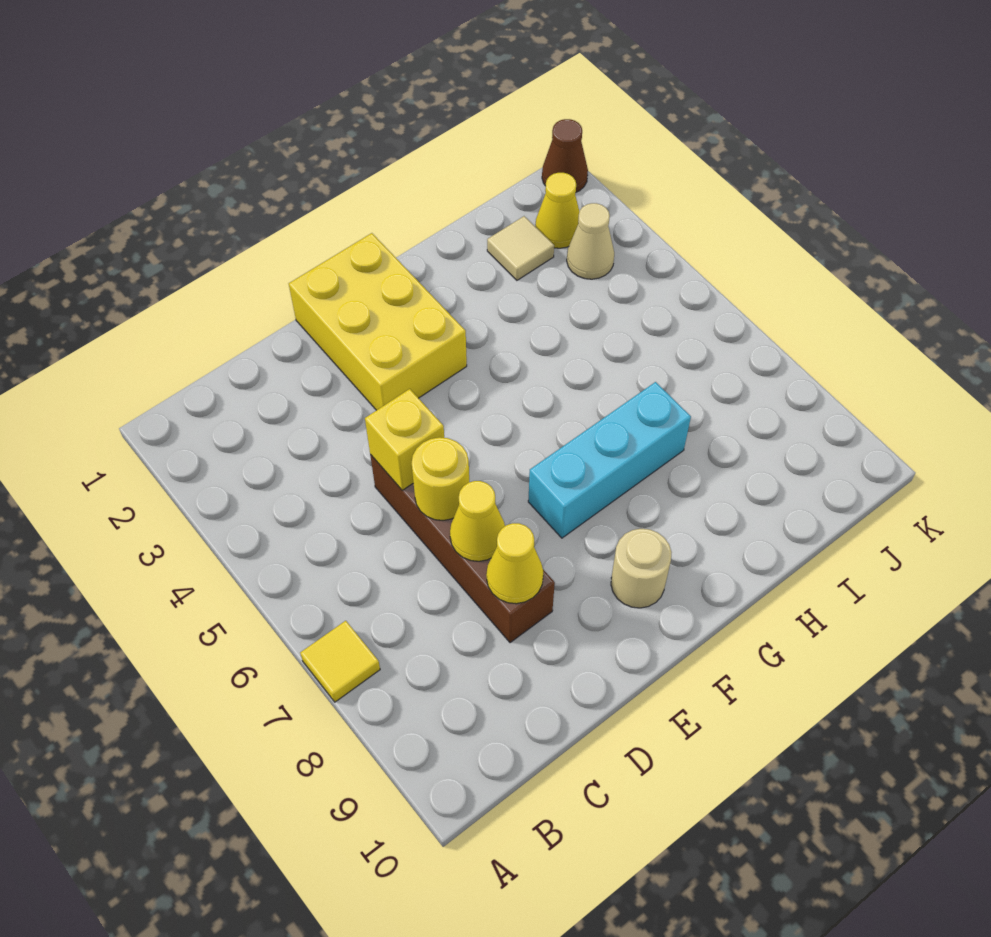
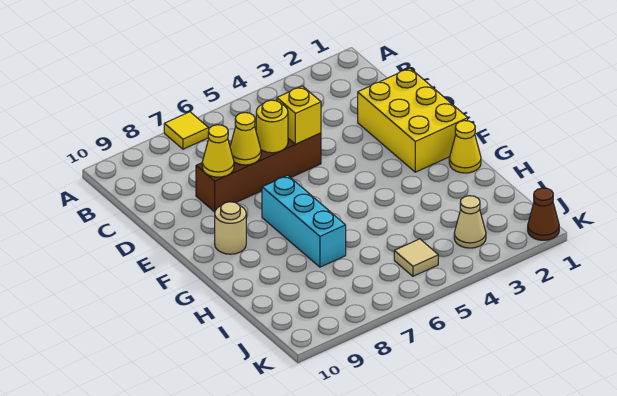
yellow brick E1:F3 level 1 -> yellow brick D1:F2 level 1
tan tile I2 level 1 -> tan tile J5 level 1
yellow cone J2 level 1 -> yellow cone G1 level 1

